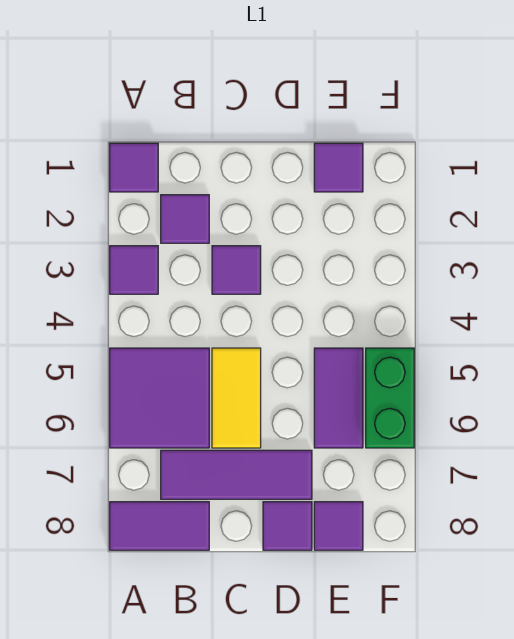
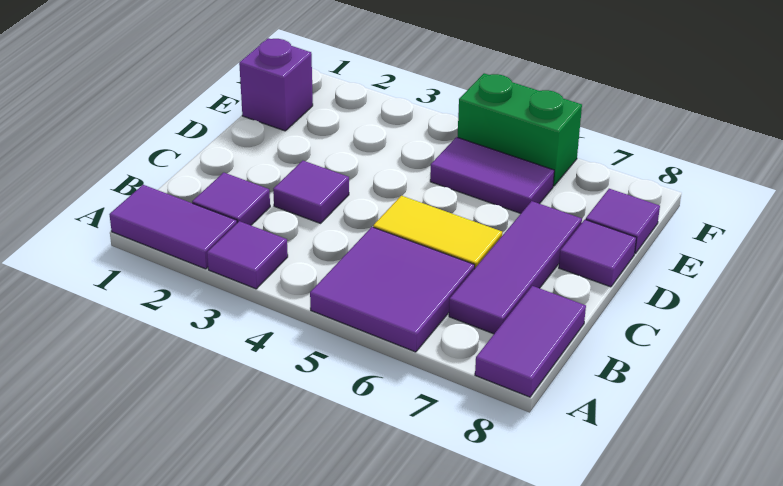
purple tile A1 level 1 -> purple tile A1:A2 level 1
purple tile E1 level 1 -> purple brick E1 level 1

